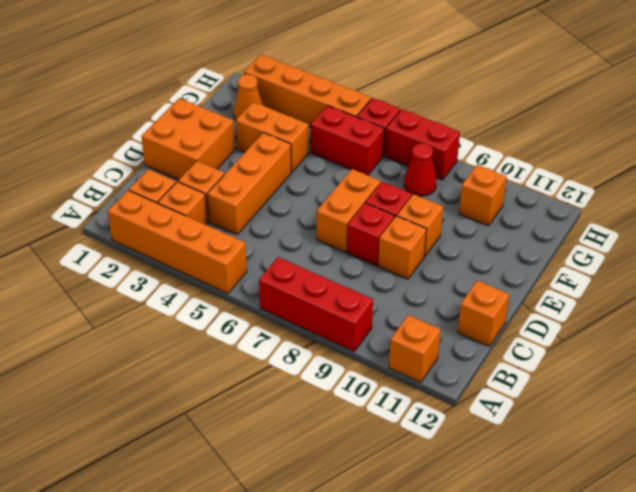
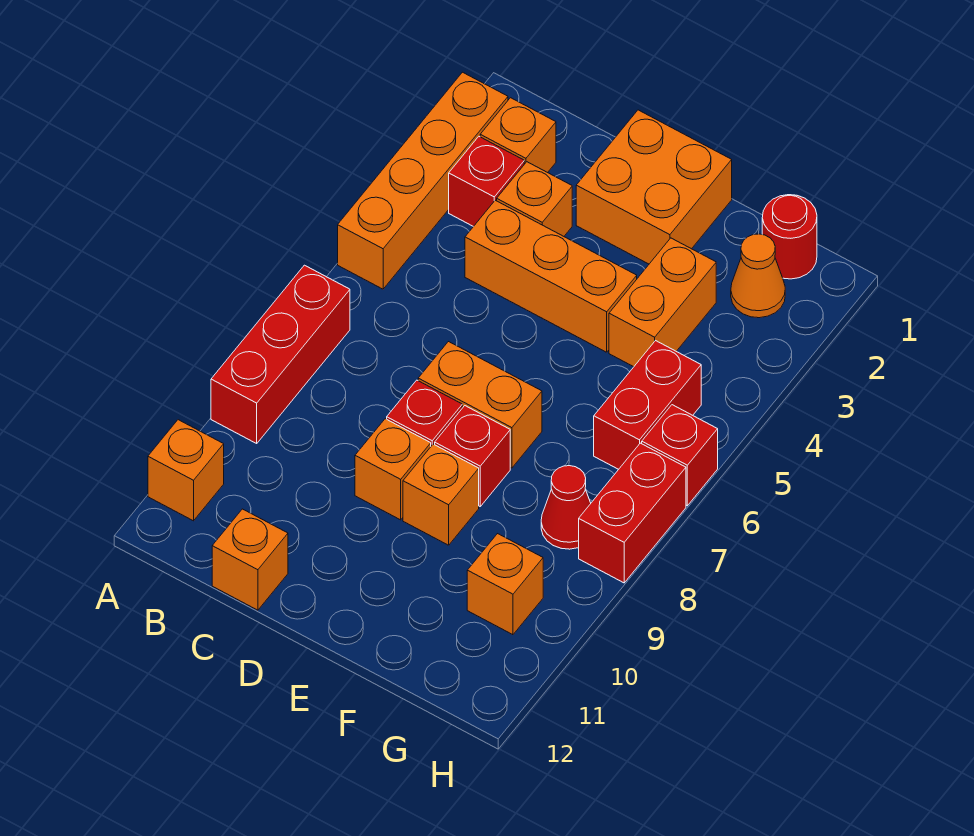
orange brick B3 level 1 -> red brick B3 level 1
none -> red round brick G1 level 1
orange brick H2:H5 level 1 -> none

